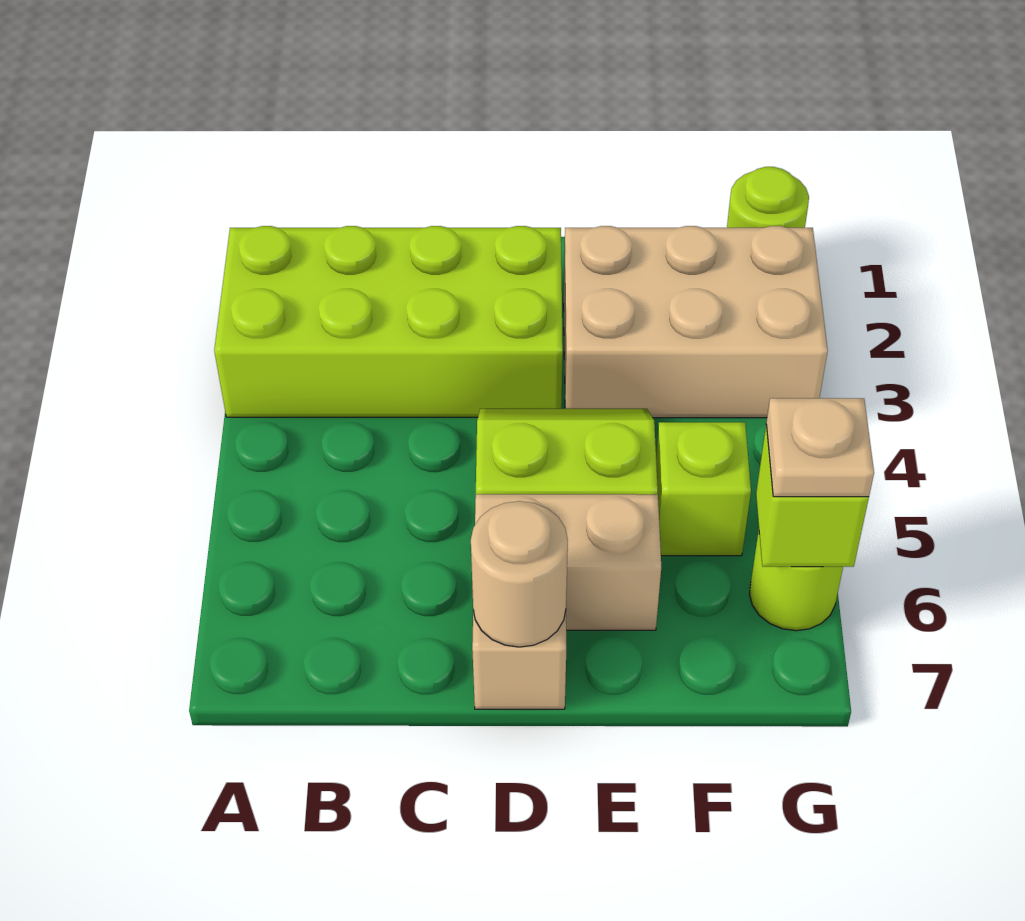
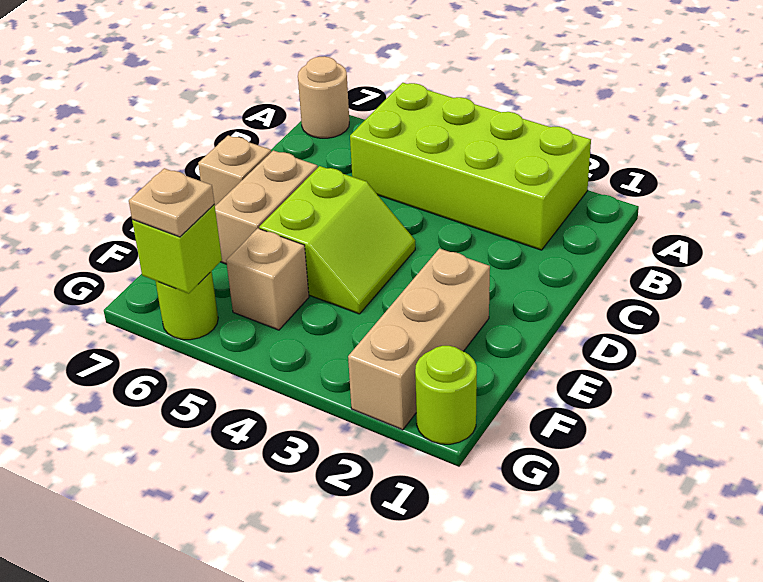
lime brick A2:D3 level 1 -> lime brick A2:B5 level 1
tan round brick D7 level 2 -> tan round brick A7 level 1
tan brick E2:G3 level 1 -> tan brick E2:G2 level 1
lime brick F5 level 1 -> tan brick F5 level 1

